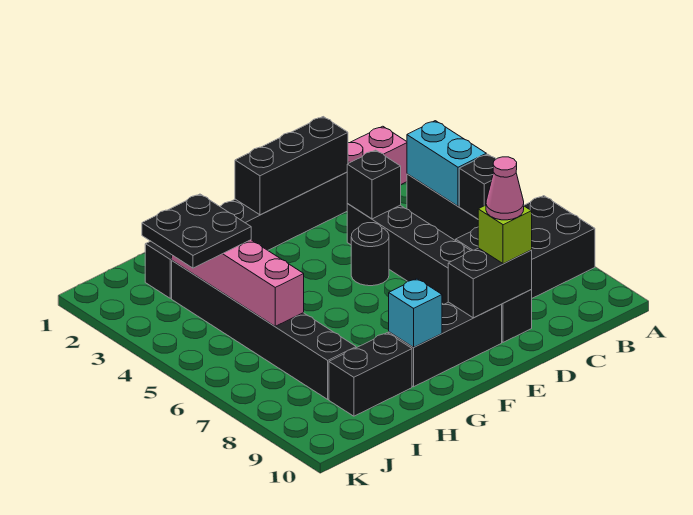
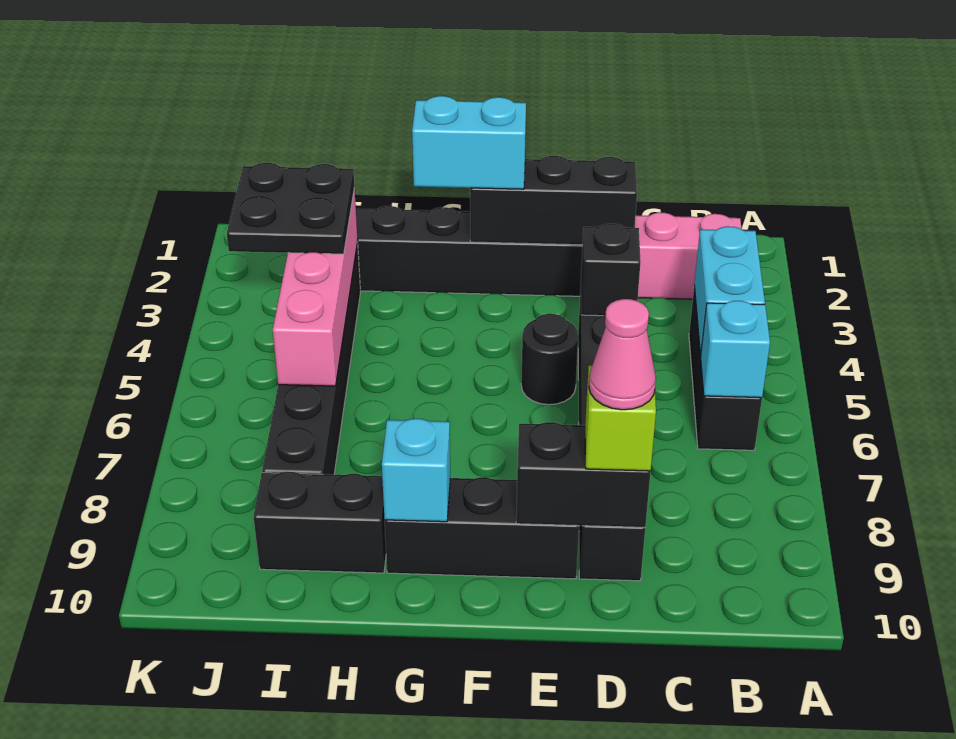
black brick A7:C8 level 1 -> none
black brick B6 level 2 -> cyan brick B6 level 2
none -> cyan brick F2:G2 level 3

